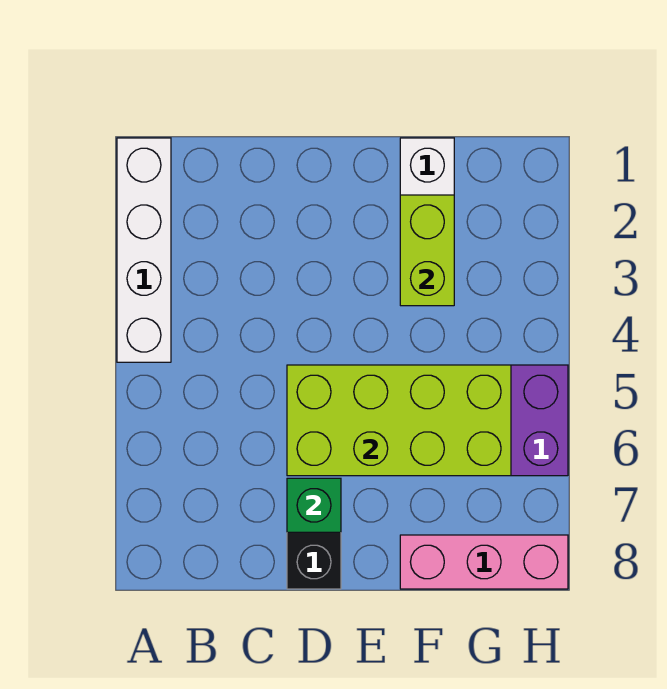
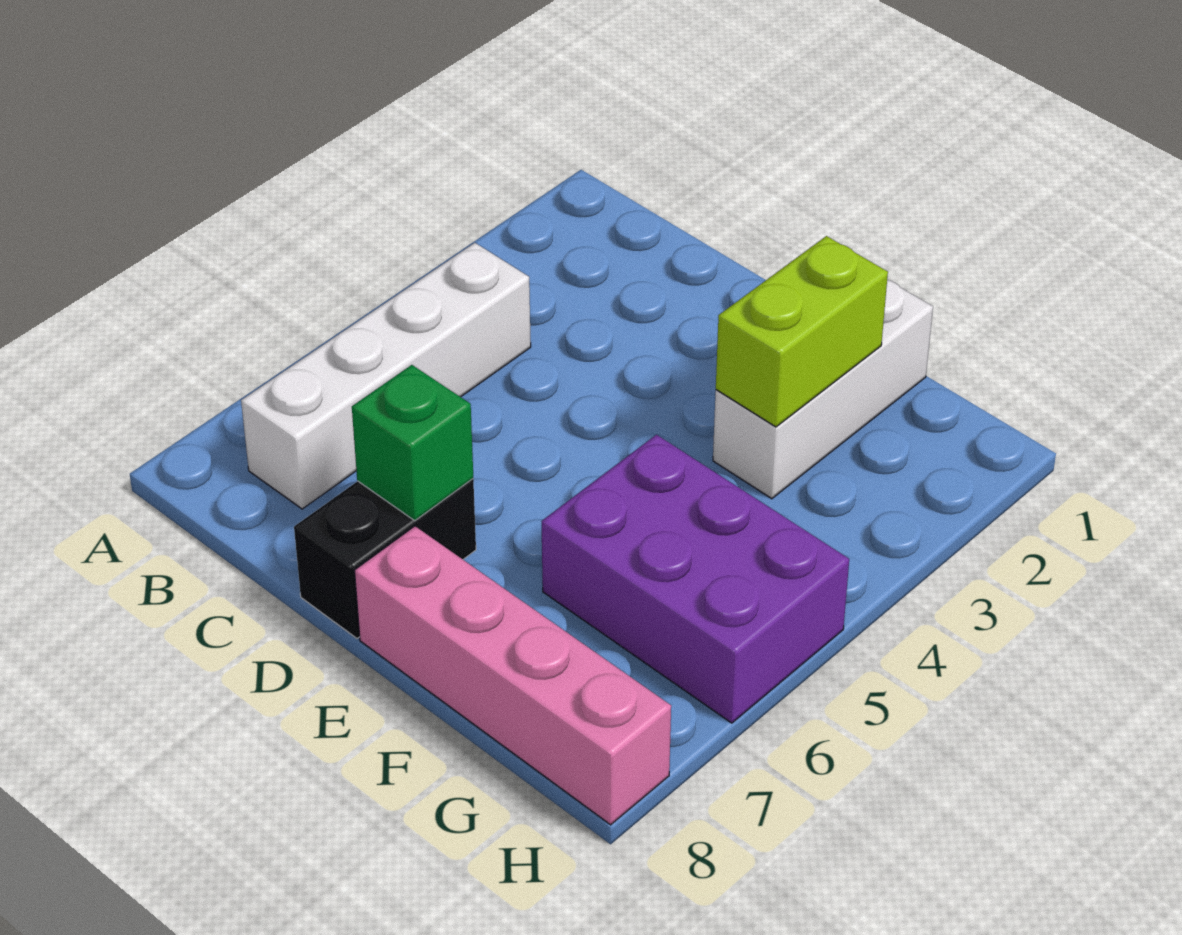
white brick A1:A4 level 1 -> white brick B4:B7 level 1
lime brick D5:G6 level 2 -> none
pink brick F8:H8 level 1 -> pink brick E8:H8 level 1

